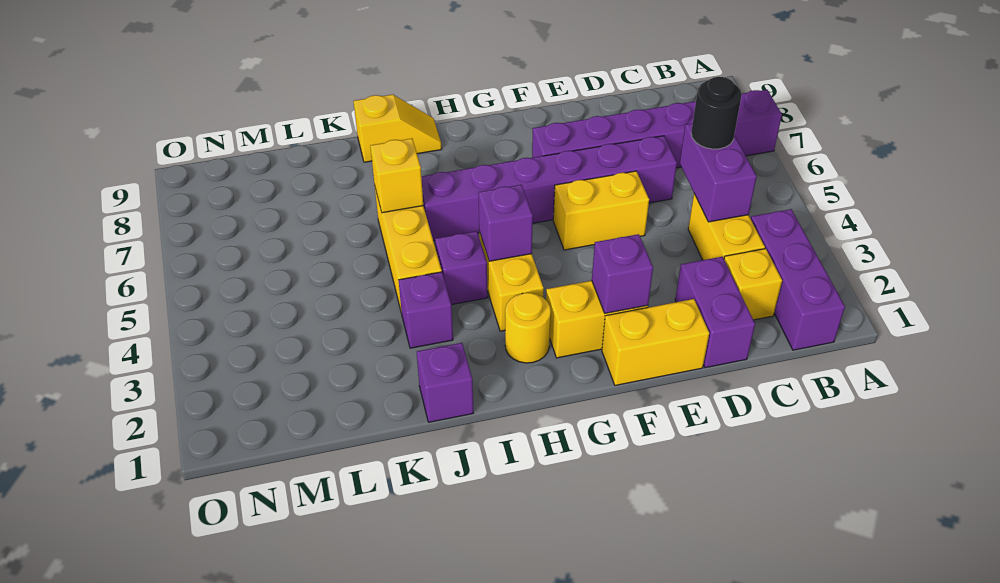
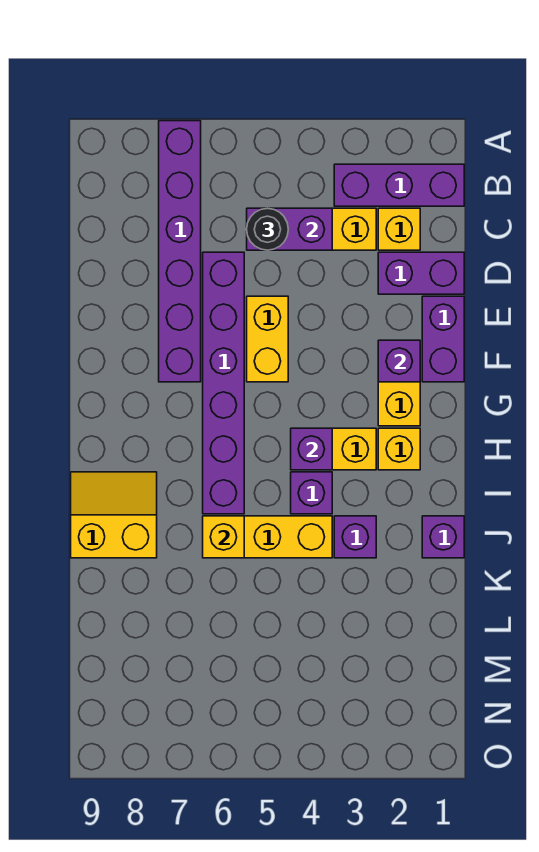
yellow brick E1:F1 level 1 -> purple brick E1:F1 level 1
yellow round brick H2 level 1 -> yellow brick H2 level 1
yellow slope I9:J9 level 1 top J -> yellow slope I8:J9 level 1 top J

